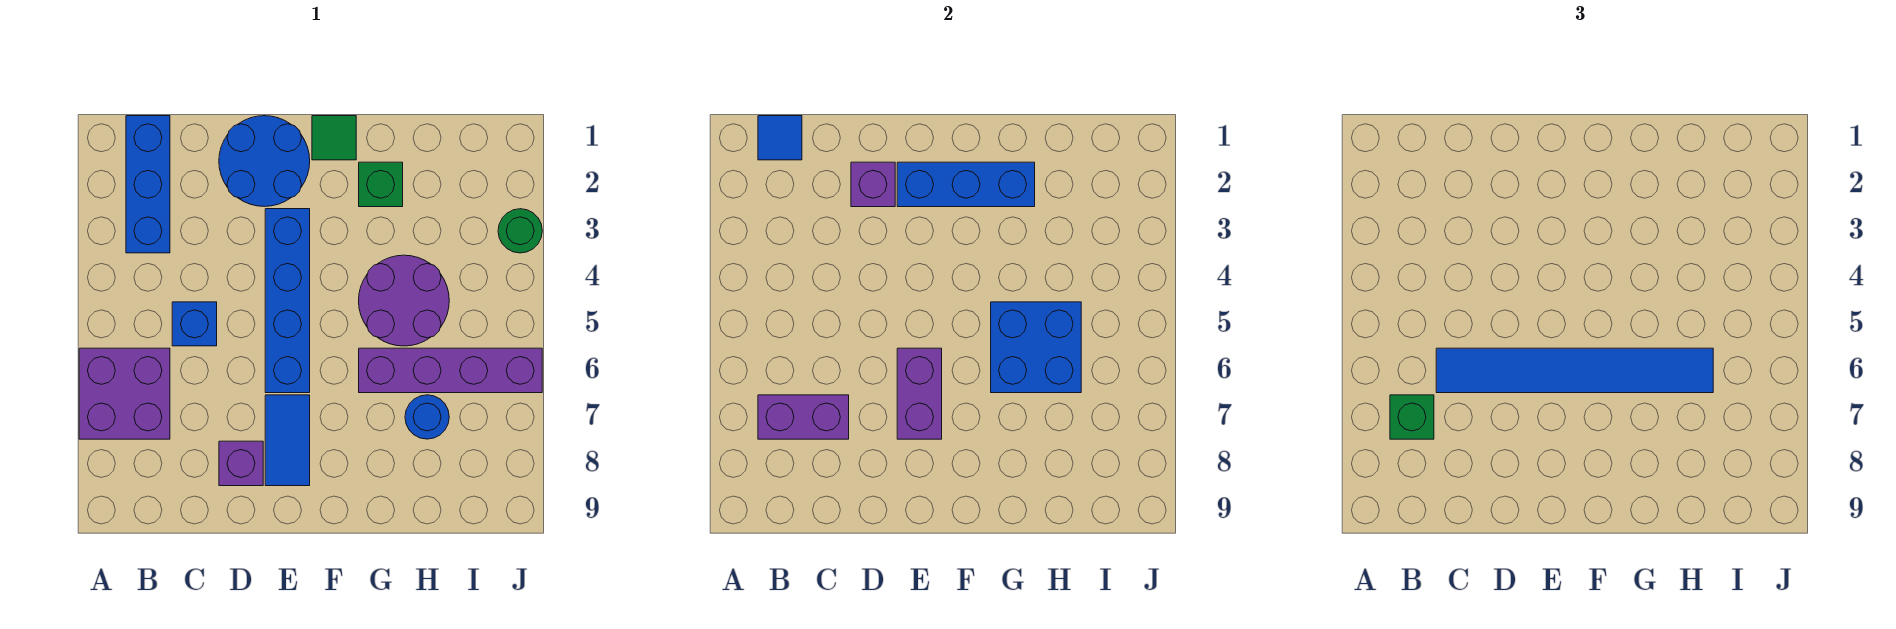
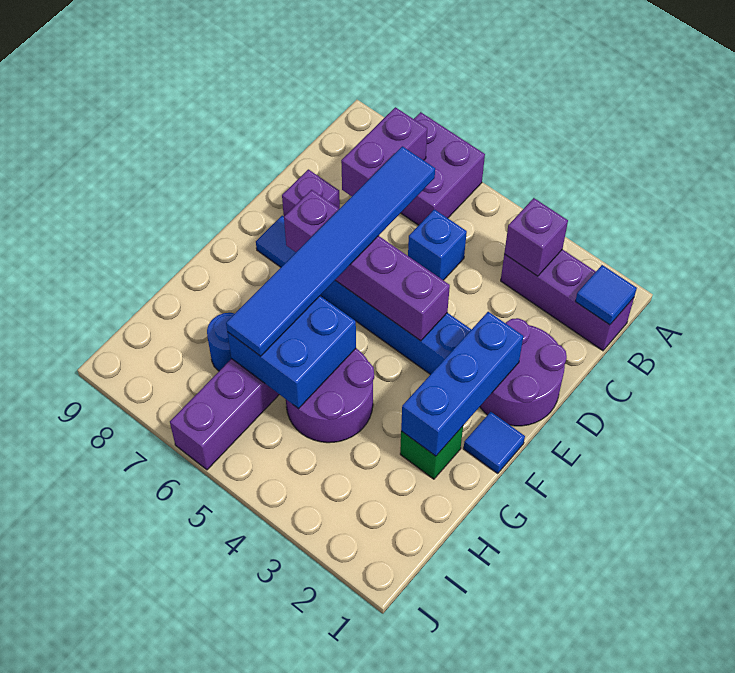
blue brick B1:B3 level 1 -> purple brick B1:B3 level 1
green brick B7 level 3 -> none
blue round brick D1:E2 level 1 -> purple round brick D1:E2 level 1
purple brick D2 level 2 -> purple brick B3 level 2
purple brick E6:E7 level 2 -> purple brick E4:E7 level 2
green tile F1 level 1 -> blue tile F1 level 1
green round brick J3 level 1 -> none

